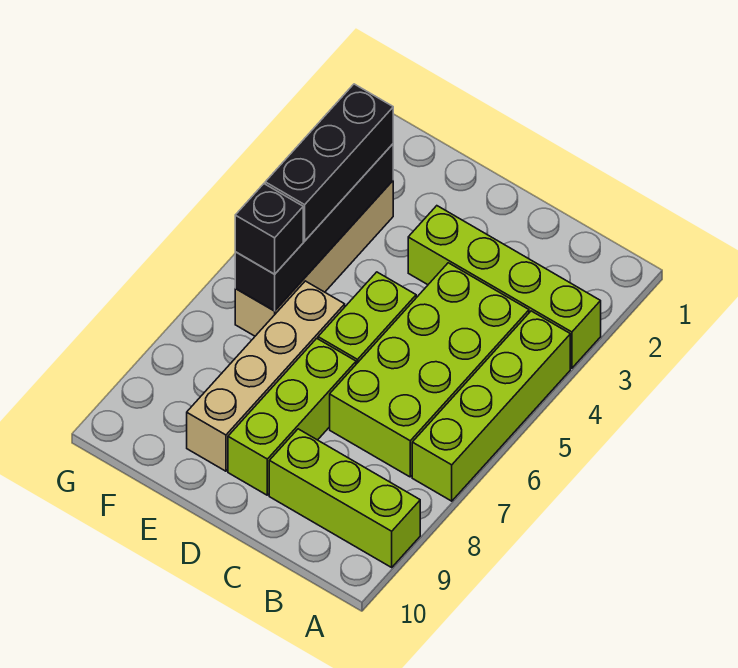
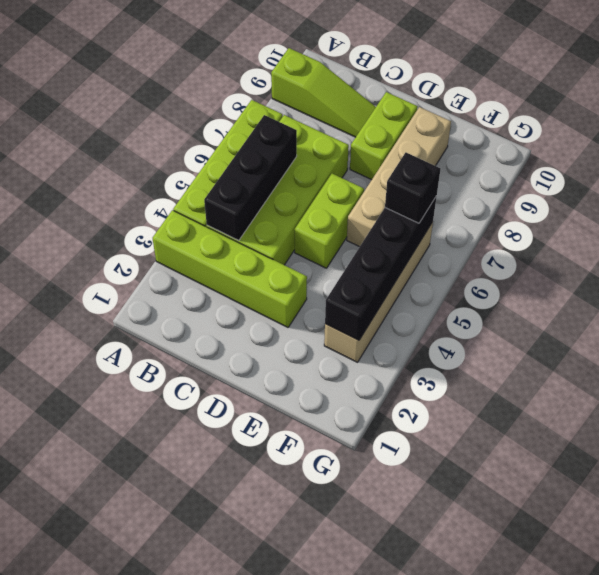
lime brick A9:C9 level 1 -> lime slope A9:C9 level 1 top A
lime brick D7:D9 level 1 -> lime brick D8:D9 level 1
black brick F3:F5 level 3 -> black brick B4:B6 level 2

